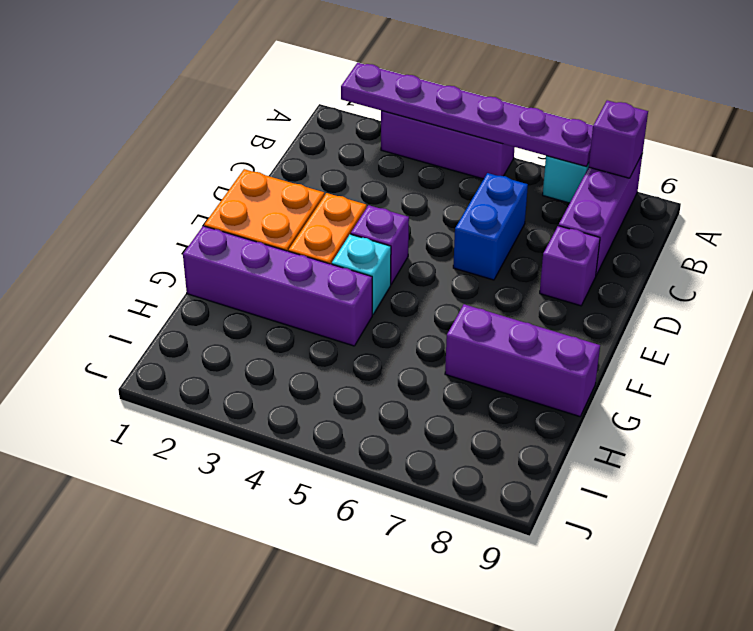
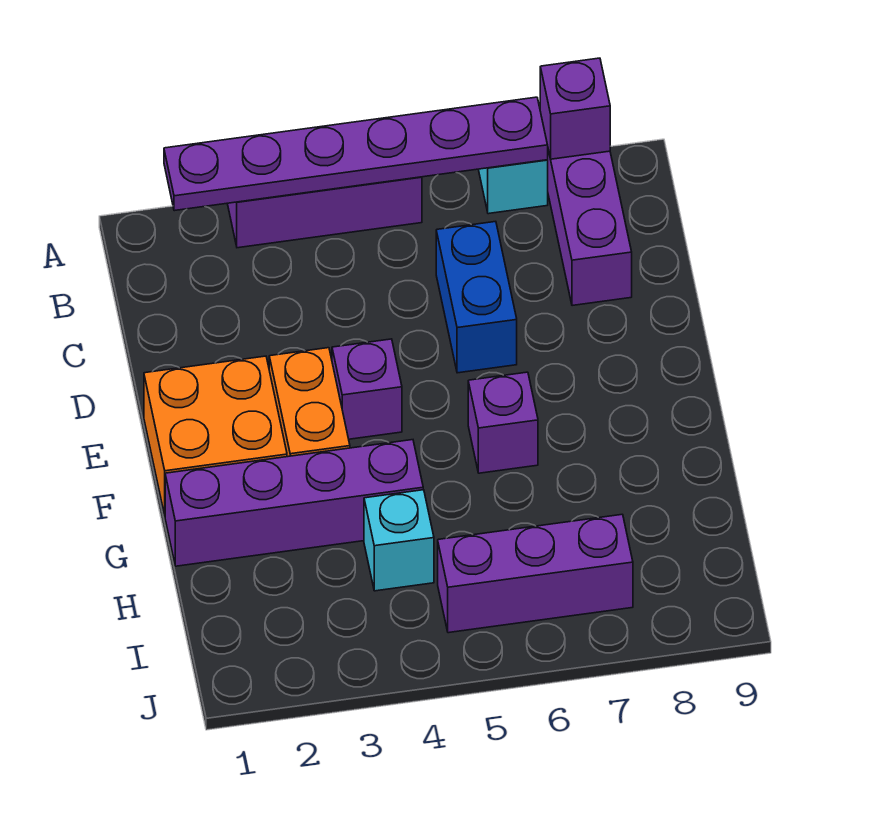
purple brick D8 level 1 -> purple brick F6 level 1
cyan brick F4 level 1 -> cyan brick H4 level 1
purple brick G7:G9 level 1 -> purple brick I5:I7 level 1

